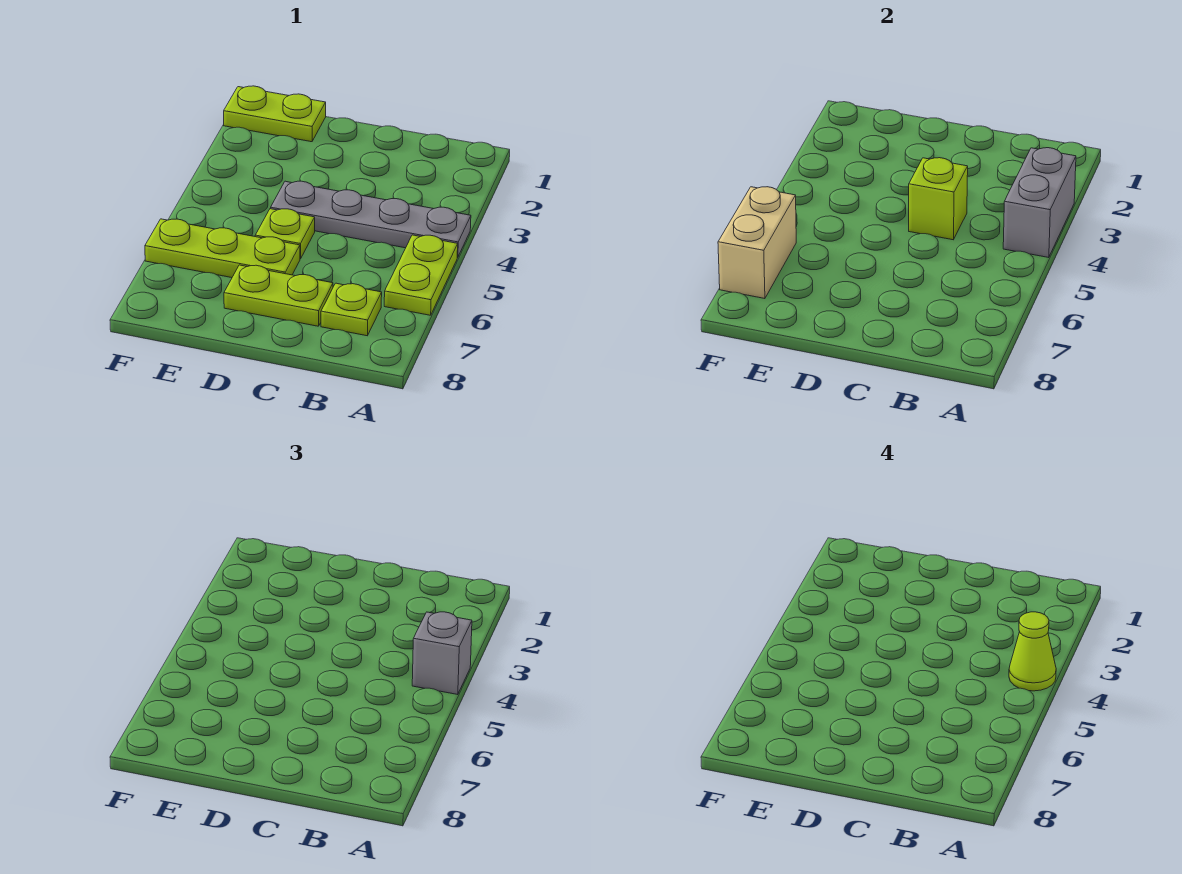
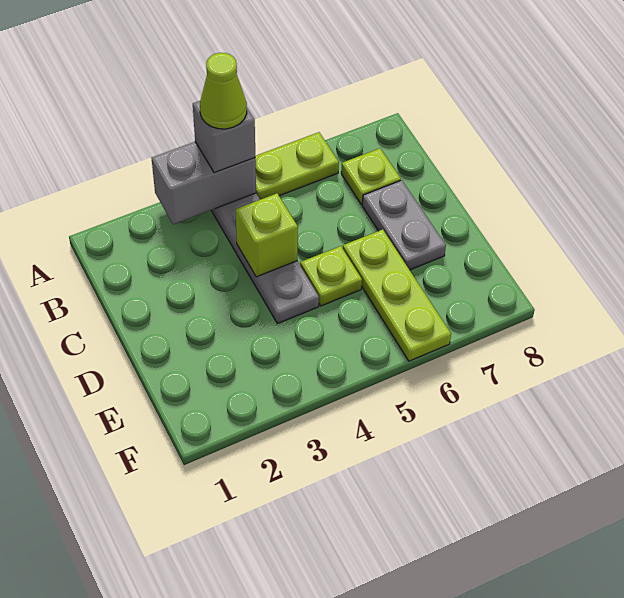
lime plate C7:D7 level 1 -> grey plate C7:D7 level 1
lime plate E1:F1 level 1 -> none
tan brick F6:F7 level 2 -> none

